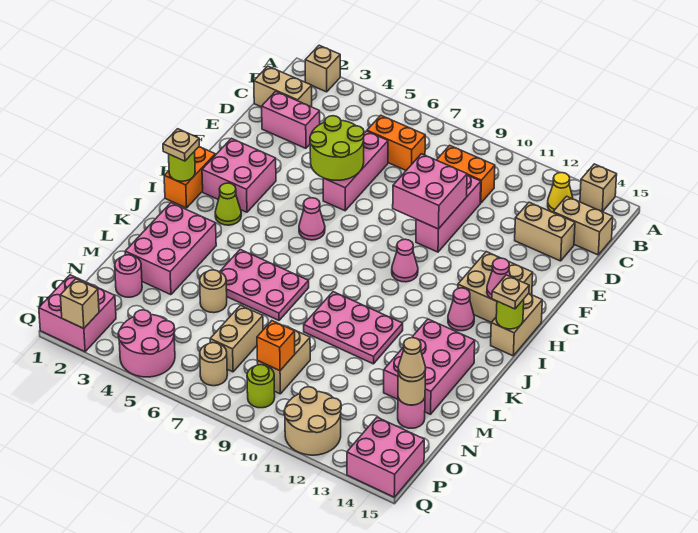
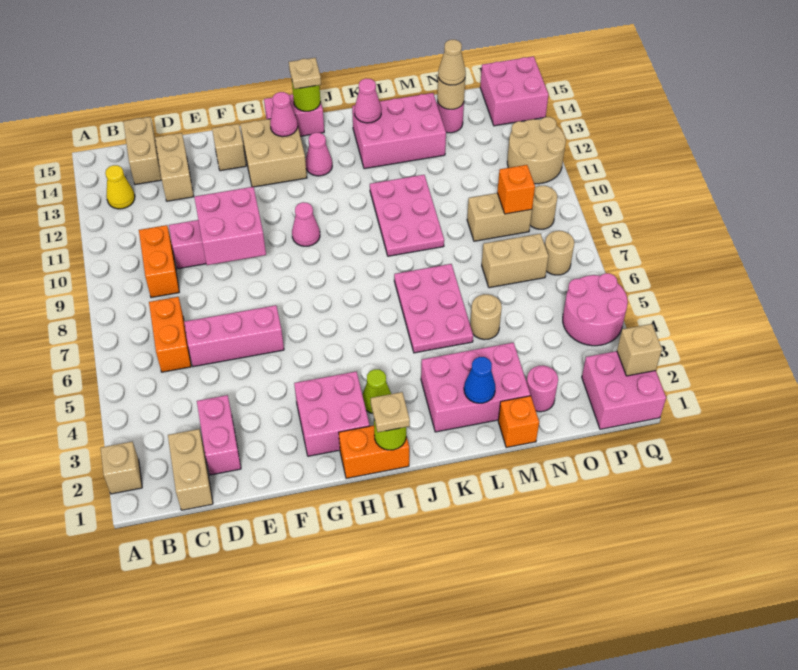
tan brick A14 level 1 -> tan brick F14 level 1
lime round brick E5:F6 level 2 -> none
pink cone H6 level 1 -> pink cone K14 level 2
tan brick H15:I15 level 1 -> pink brick H15:I15 level 1
none -> blue cone L2 level 2
none -> orange brick M1 level 1
lime round brick P9 level 1 -> tan round brick P9 level 1

